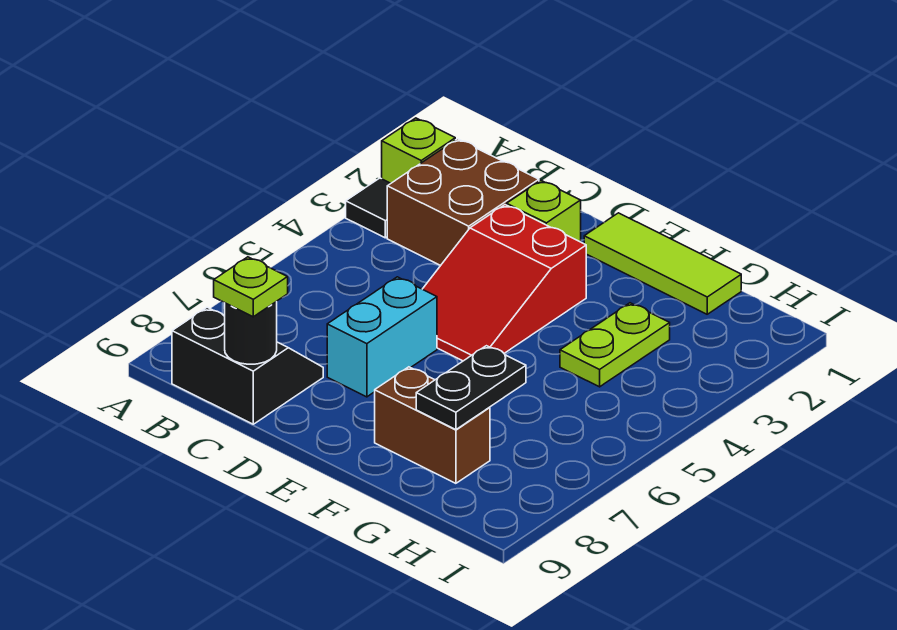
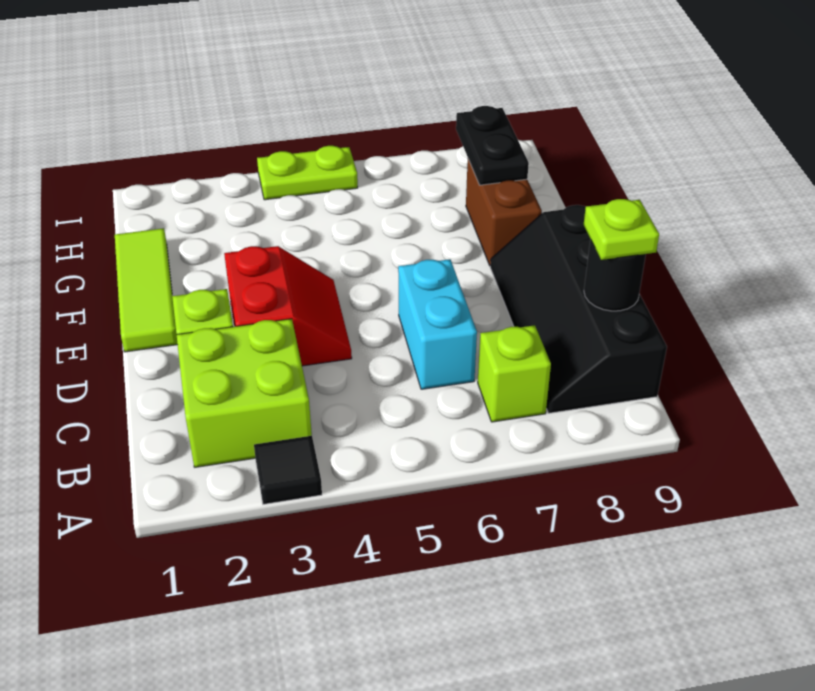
lime brick A2 level 1 -> lime brick B7 level 1
brown brick B2:C3 level 1 -> lime brick B2:C3 level 1
black slope B8:C9 level 1 top 9 -> black slope B8:E9 level 1 top 9
red slope D3:E5 level 1 top 3 -> red slope D3:E4 level 1 top 3
cyan brick D6:D7 level 1 -> cyan brick C6:D6 level 1
lime plate G3:G4 level 1 -> lime plate I4:I5 level 1
black plate G7:G8 level 2 -> black plate G8:H8 level 2

